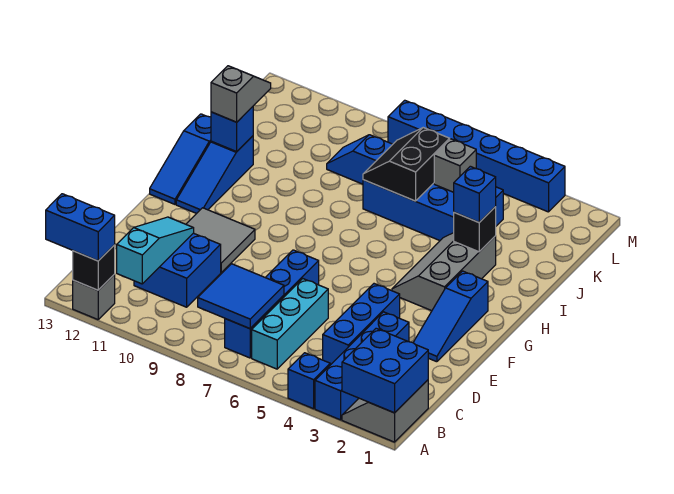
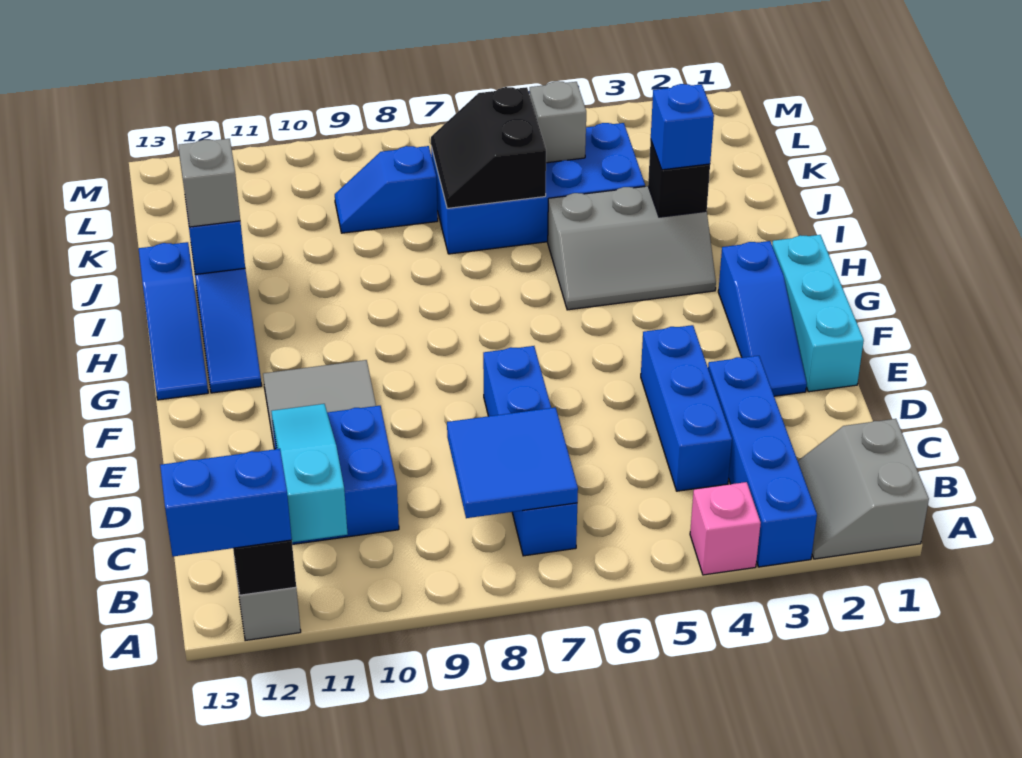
blue brick A1:B2 level 2 -> none
blue brick A4 level 1 -> pink brick A4 level 1
cyan brick B6:D6 level 1 -> cyan brick E1:G1 level 1
grey slope G3:I4 level 1 top 3 -> grey slope H3:I5 level 1 top I
blue brick M3:M8 level 1 -> none

